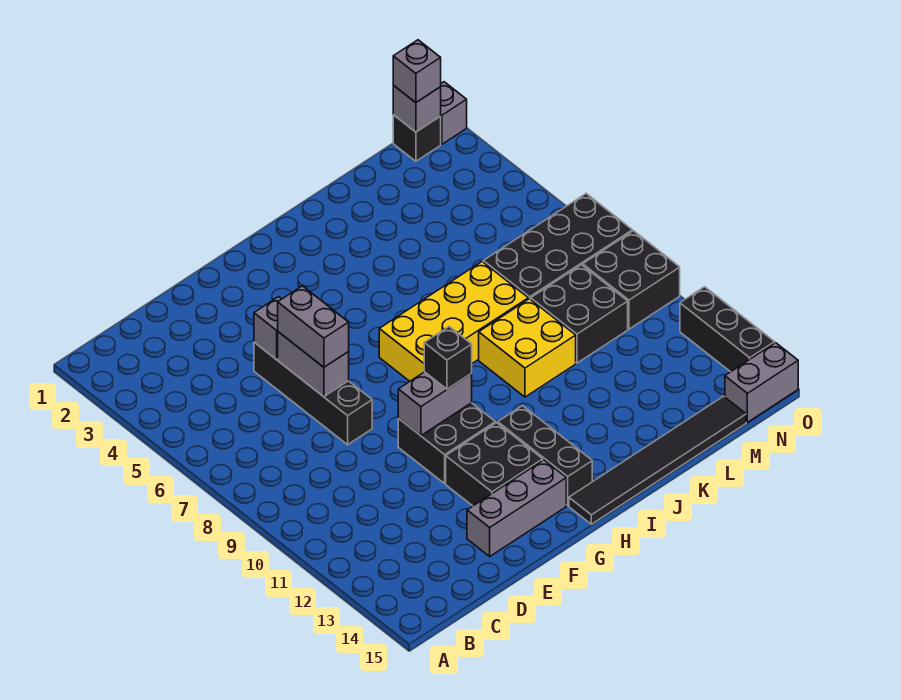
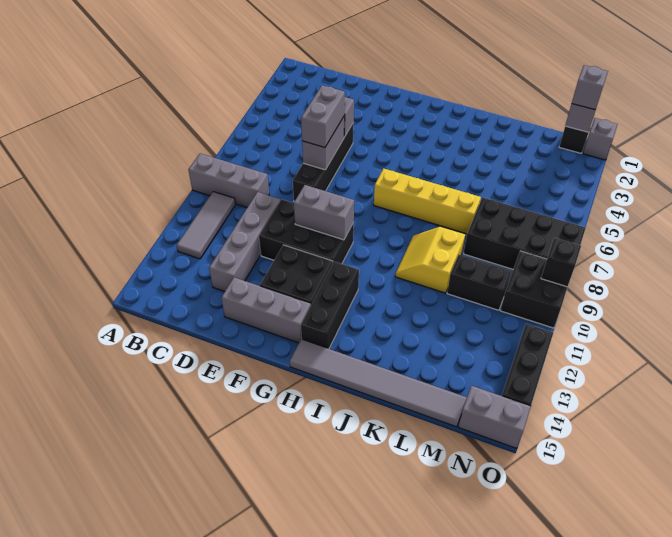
none -> grey brick A9:C9 level 1
none -> grey tile B10:B12 level 1
none -> grey brick D10:D13 level 1
black brick F10:G11 level 1 -> black brick E10:G11 level 1
black brick G10 level 3 -> black brick O9 level 2
yellow brick H7:K8 level 1 -> yellow brick H7:K7 level 1
black tile H15:M15 level 1 -> grey tile H15:M15 level 1
yellow brick J9:K10 level 1 -> yellow slope J9:K10 level 1 top K
black brick L9:M10 level 1 -> black brick L10:M10 level 1

